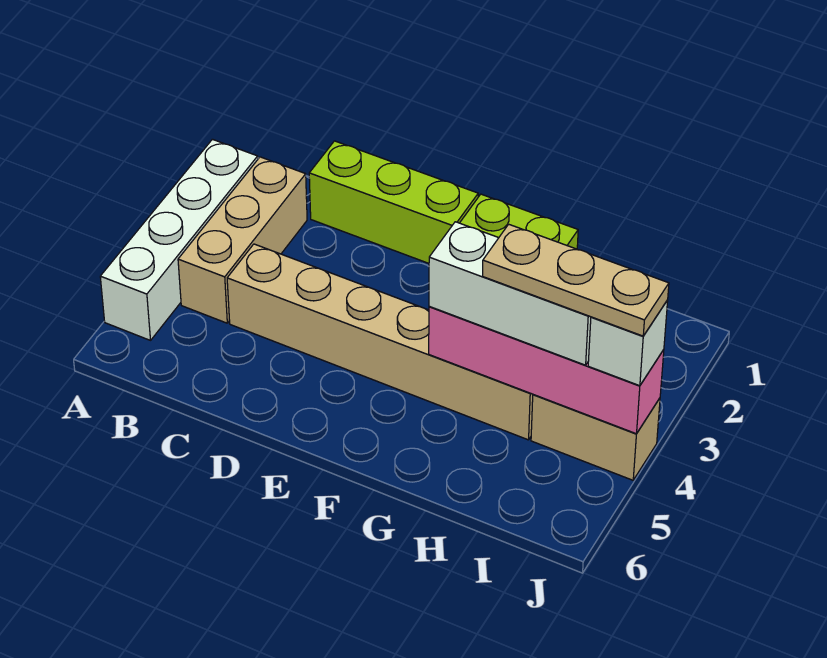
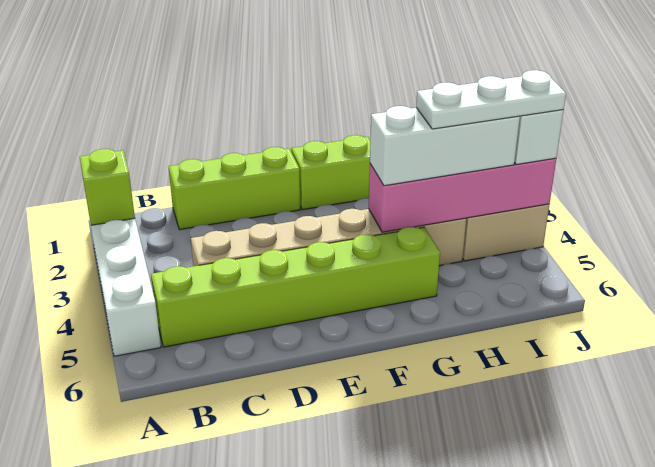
none -> lime brick A2 level 2
tan brick B2:B4 level 1 -> none
none -> lime brick B5:G5 level 1
tan plate H4:J4 level 4 -> white plate H4:J4 level 4

